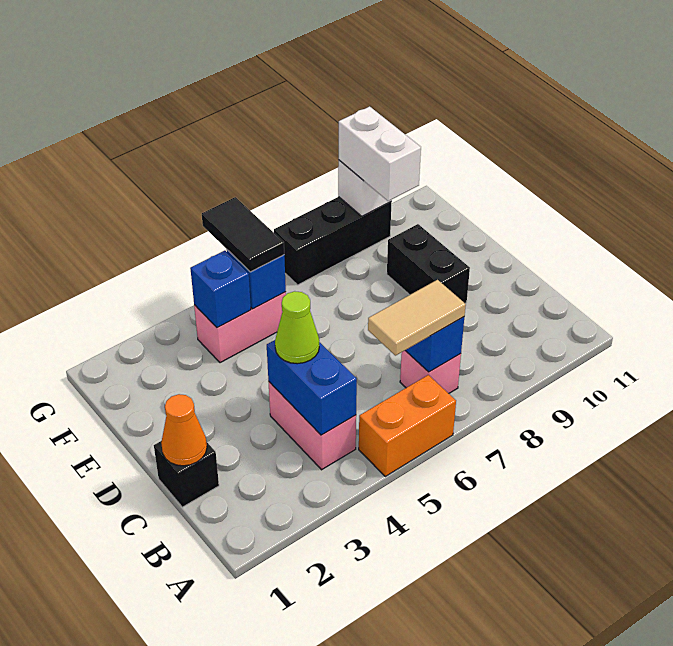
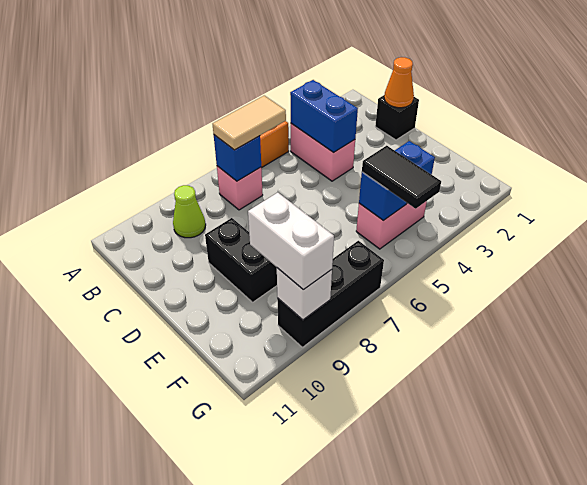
lime cone C4 level 3 -> lime cone B9 level 1

